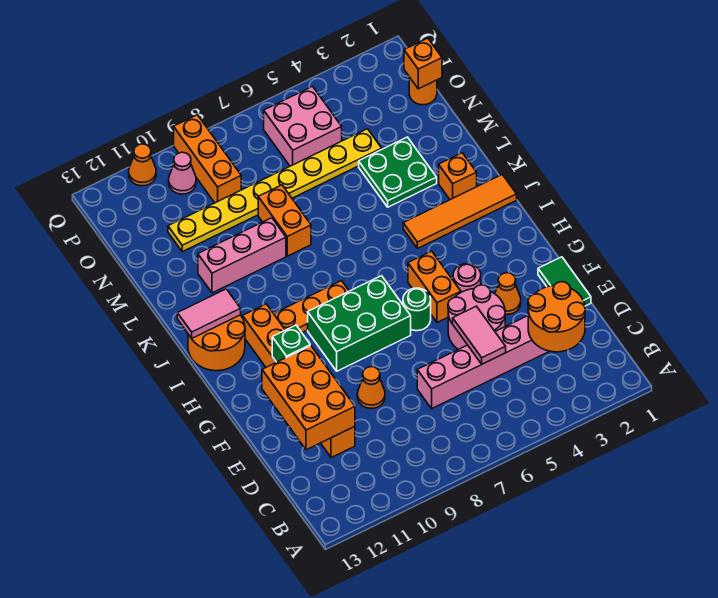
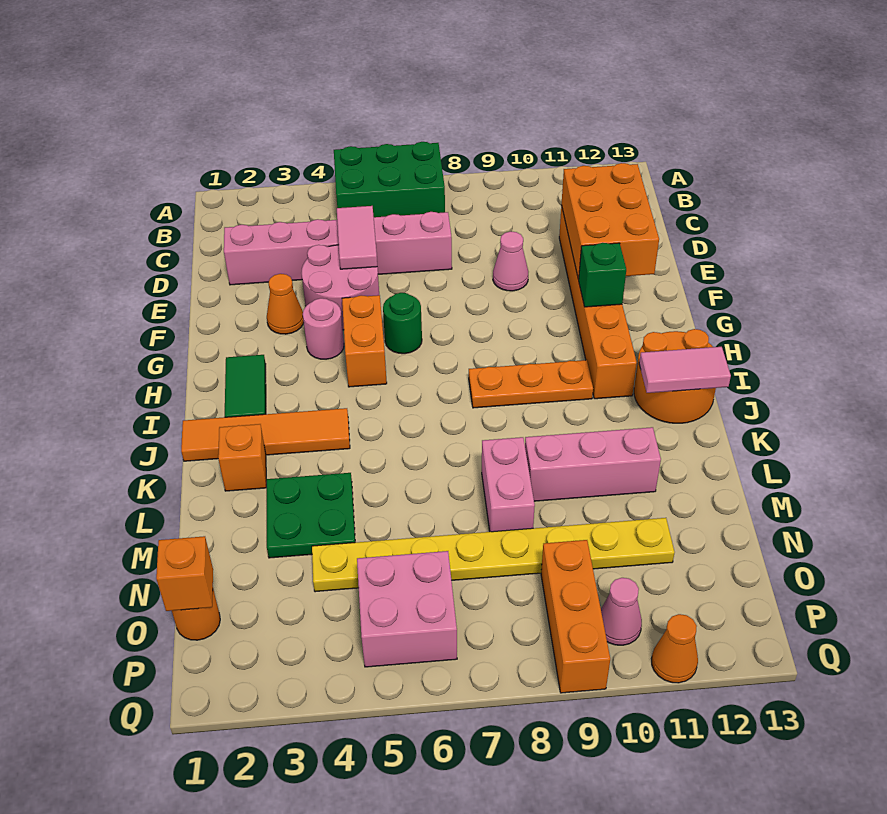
orange round brick C2:D3 level 2 -> none
green tile E1:F1 level 1 -> green tile H2:I2 level 1
orange cone E9 level 1 -> pink cone E9 level 1
green brick G7:H9 level 1 -> green brick A5:B7 level 1
orange brick L8:M8 level 1 -> pink brick L8:M8 level 1

